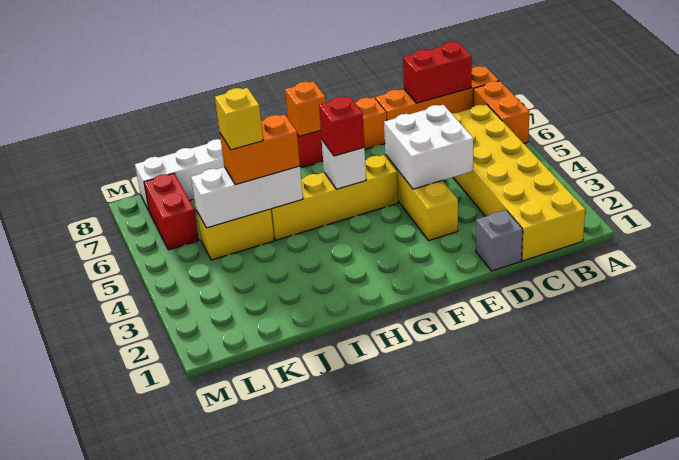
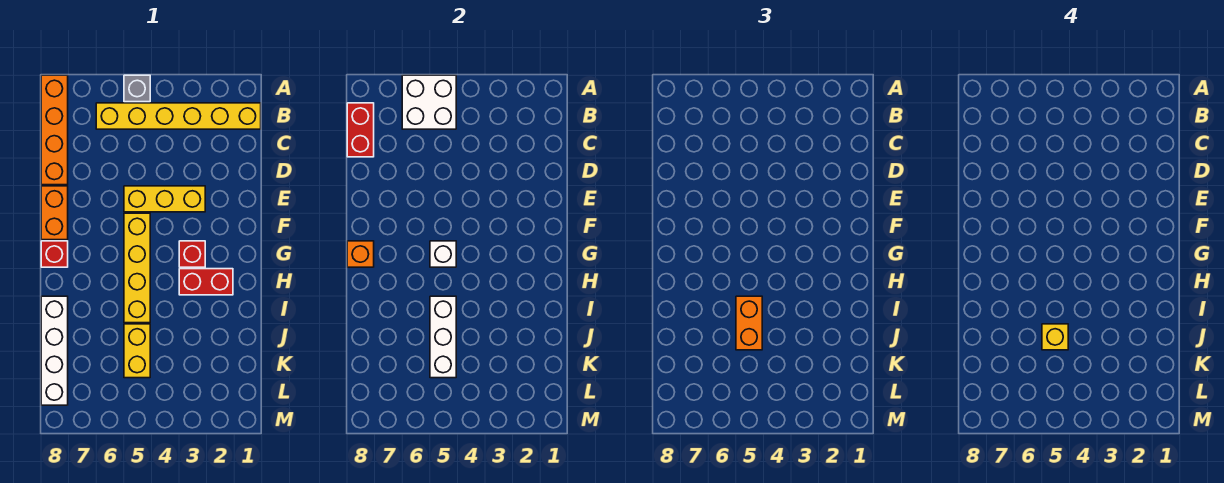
orange brick A6:A7 level 1 -> none
yellow brick B1:C6 level 1 -> yellow brick B1:B6 level 1
grey brick D1 level 1 -> grey brick A5 level 1
white brick D4:E5 level 2 -> white brick A5:B6 level 2
red brick G5 level 3 -> red brick G3 level 1
red brick L6:L7 level 1 -> red brick H2:H3 level 1

